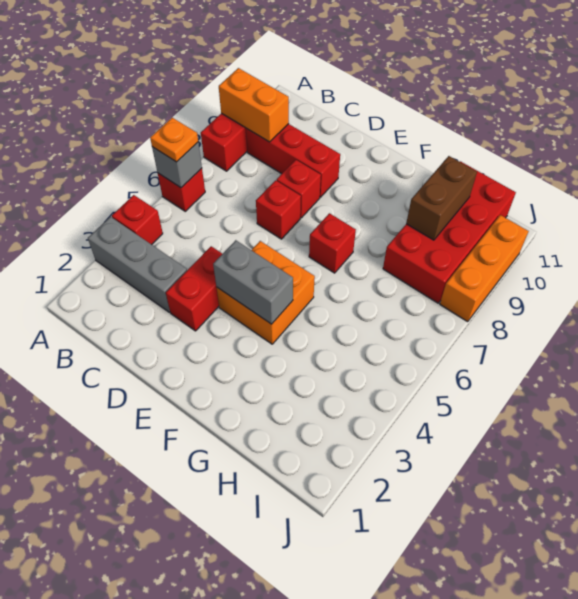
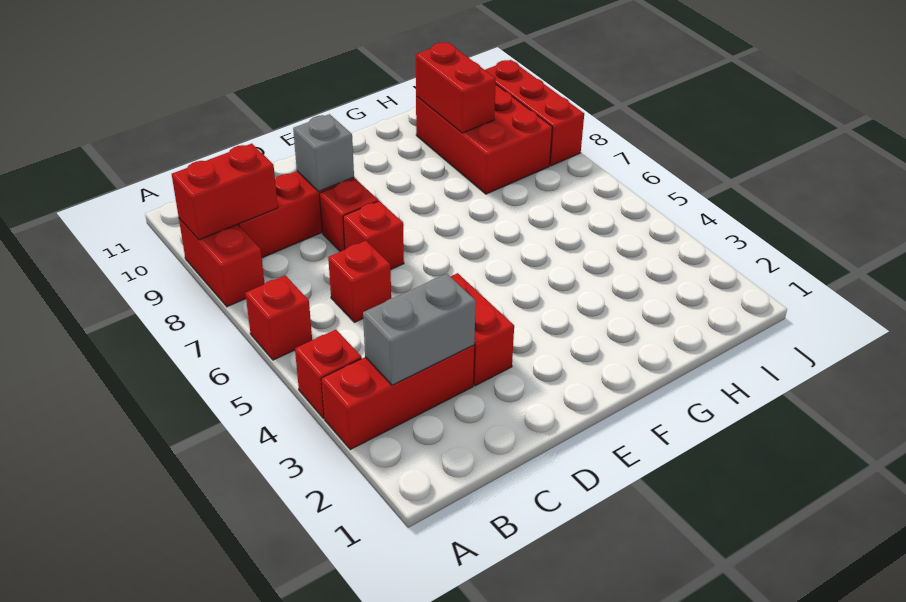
grey brick A3:C3 level 1 -> red brick A3:C3 level 1
grey brick A6 level 2 -> grey brick D9 level 2
orange plate A6 level 3 -> none
orange brick A9:B9 level 2 -> red brick A9:B9 level 2
orange brick E4:F5 level 1 -> none
grey brick E4:F4 level 2 -> grey brick B3:C3 level 2
red brick F7 level 1 -> red brick C6 level 1
red brick H8:I11 level 1 -> red brick H8:I10 level 1
brown brick H9:H10 level 2 -> red brick H9:H10 level 2
orange brick J8:J10 level 1 -> red brick J8:J10 level 1

